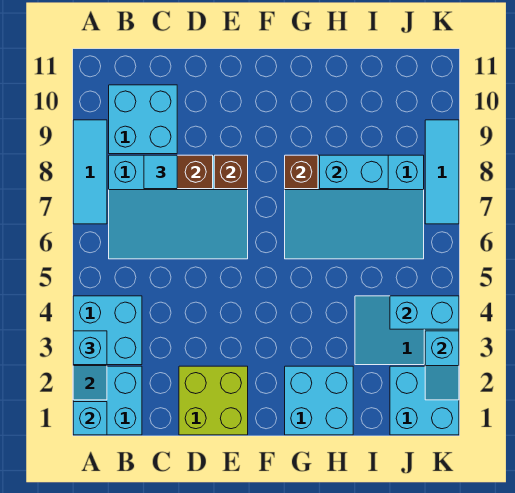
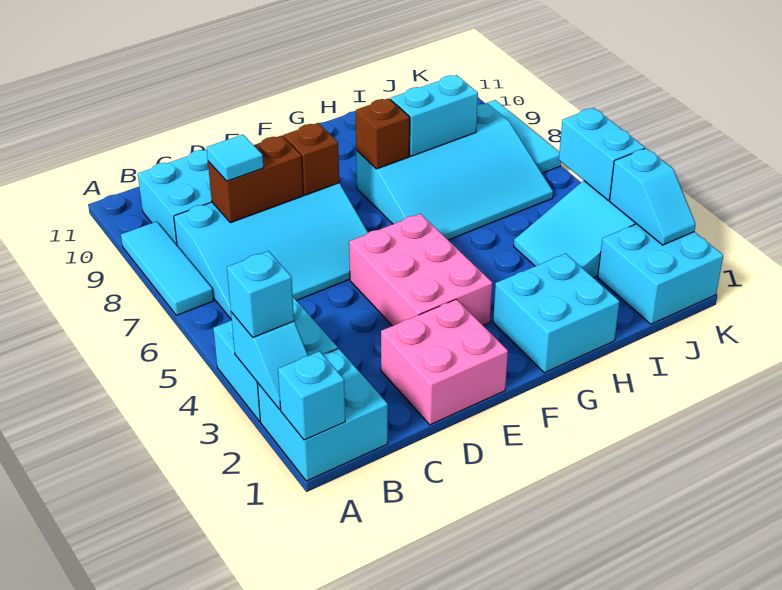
lime brick D1:E2 level 1 -> pink brick D1:E2 level 1
none -> pink brick E3:F5 level 1
cyan brick J4:K4 level 2 -> cyan brick K4:K5 level 2

